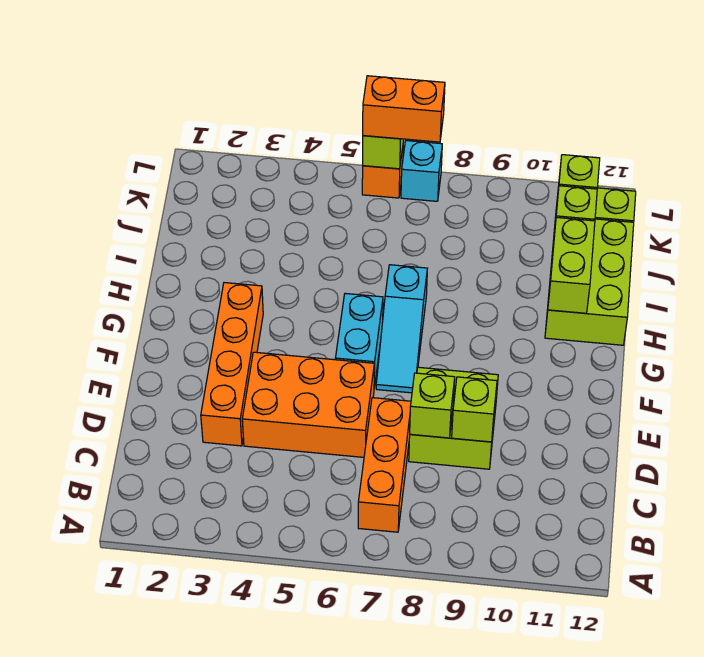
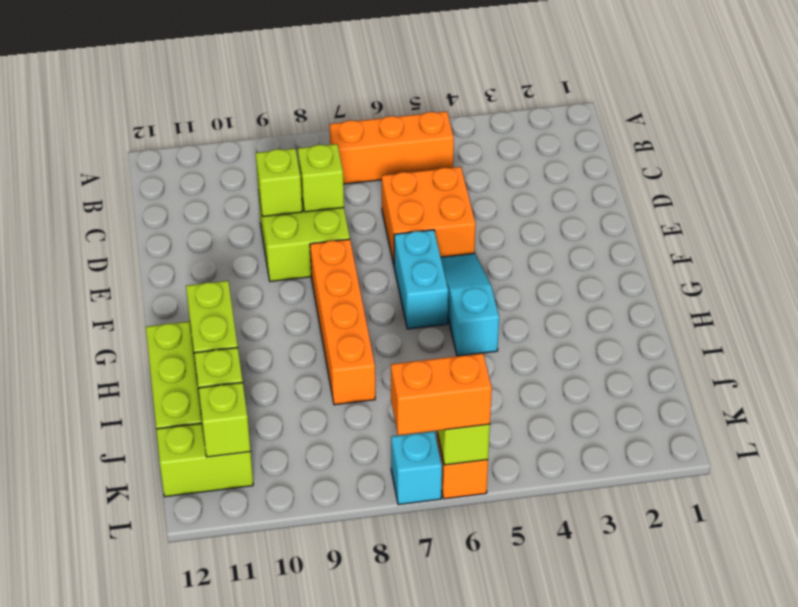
orange brick B7:D7 level 1 -> orange brick B5:B7 level 1
orange brick D3:G3 level 1 -> orange brick F8:I8 level 1
orange brick D4:E6 level 1 -> orange brick D5:E6 level 1
cyan slope F7:H7 level 1 top H -> cyan slope F5:H5 level 1 top H

